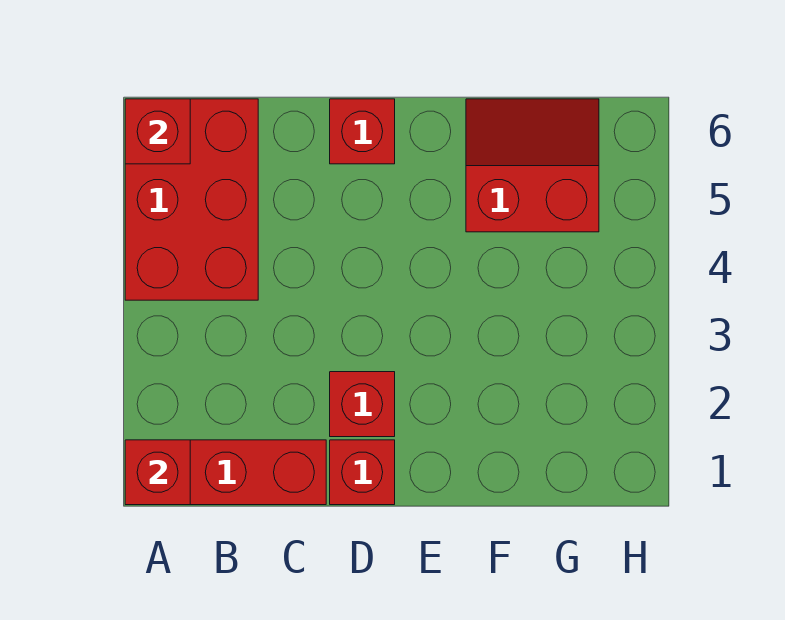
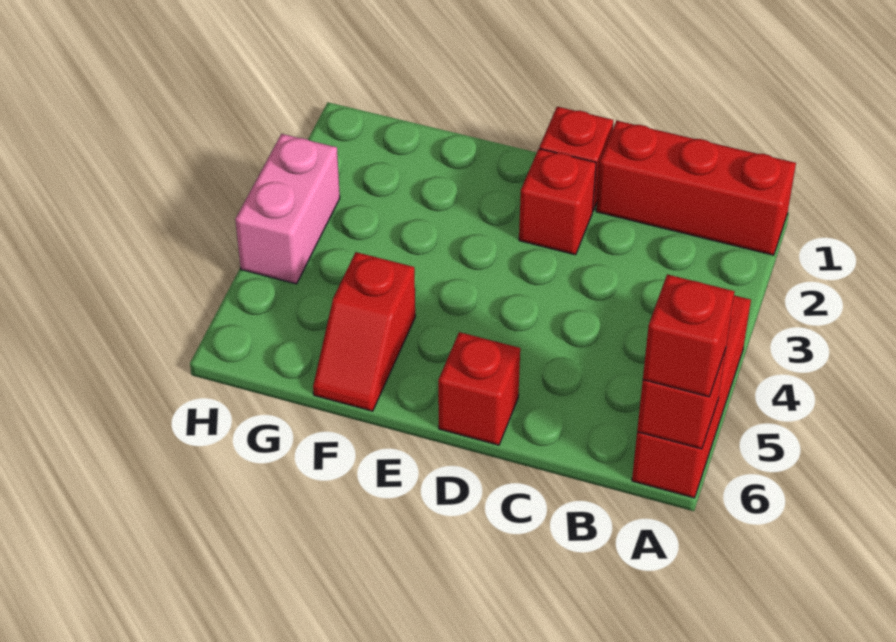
red brick A1 level 2 -> red brick A6 level 3
red brick A4:B6 level 1 -> red brick A4:A6 level 1
red slope F5:G6 level 1 top 5 -> red slope F5:F6 level 1 top 5
none -> pink brick H3:H4 level 1

